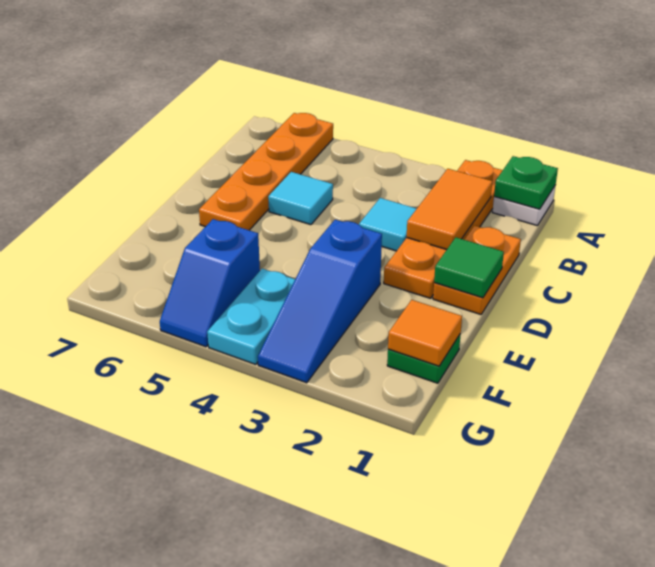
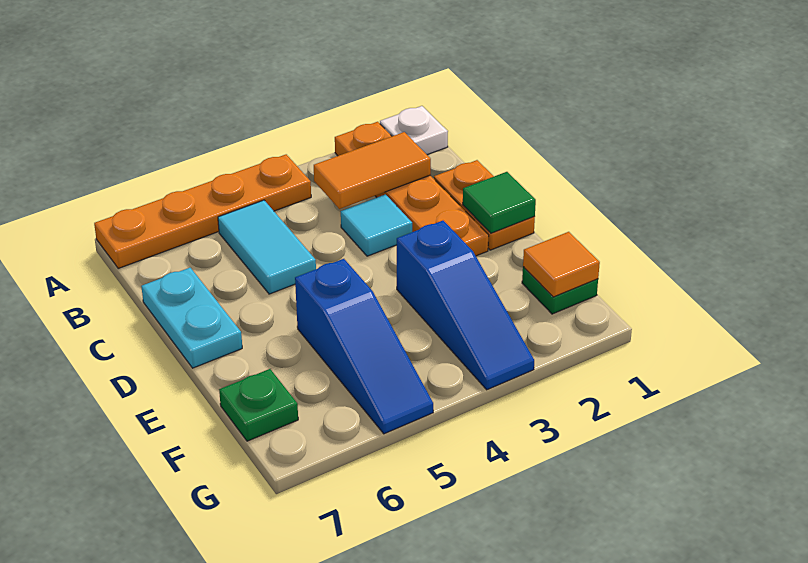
green plate A1 level 2 -> green plate F7 level 1
orange plate A6:D6 level 1 -> orange plate A4:A7 level 1
orange tile B2:C2 level 2 -> orange tile B2:B3 level 2
cyan tile C5 level 1 -> cyan tile B5:C5 level 1
cyan plate F4:G4 level 1 -> cyan plate C7:D7 level 1
blue slope F5:G5 level 1 top F -> blue slope E5:G5 level 1 top E

